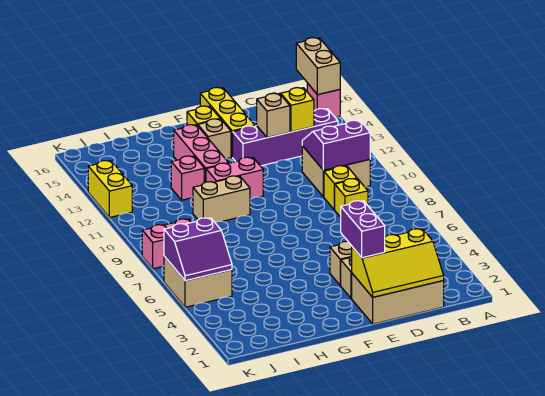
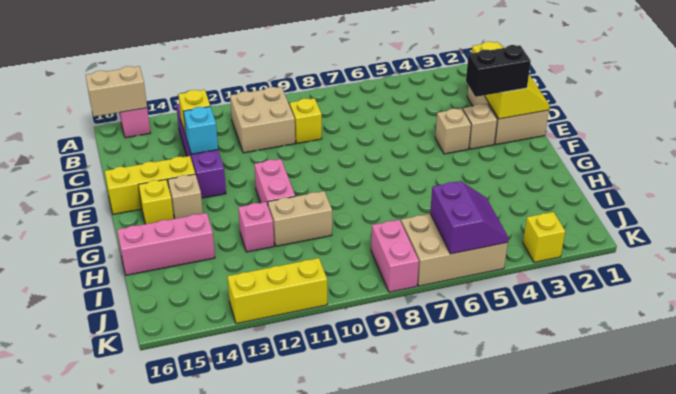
purple slope B10:C11 level 2 top 10 -> none
yellow brick C8 level 1 -> yellow brick K3 level 1
tan brick D13 level 2 -> cyan brick D13 level 2
purple brick E2:E3 level 3 -> black brick E2:E3 level 3
tan brick G10:H10 level 1 -> tan brick H10:H11 level 1
pink brick G12:G14 level 1 -> pink brick H14:H16 level 1
tan brick J5:K6 level 1 -> tan brick J5:K7 level 1
yellow brick K12:K13 level 1 -> yellow brick K11:K13 level 1

